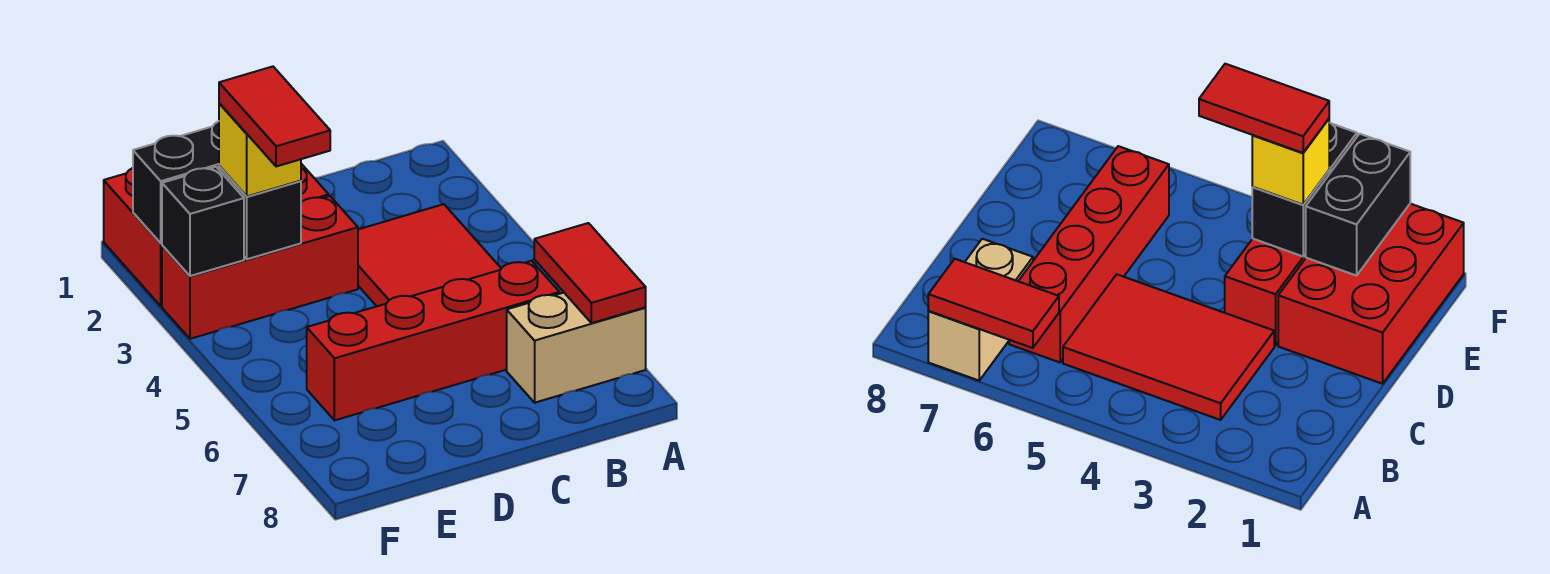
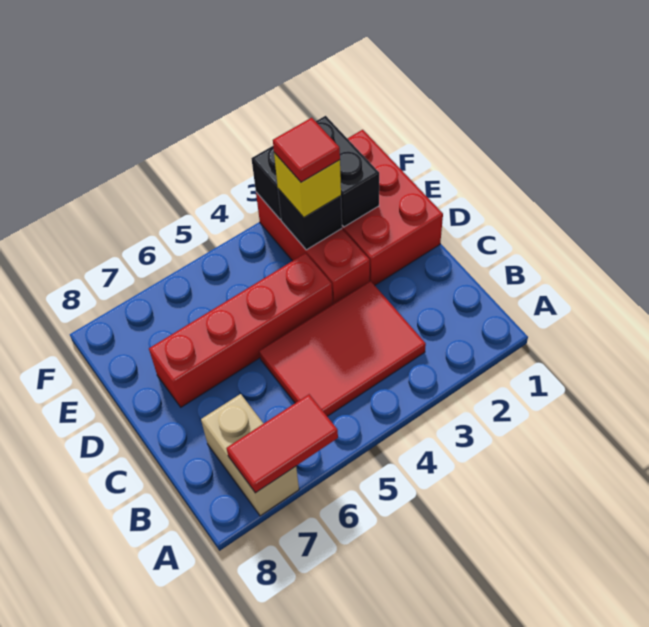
red brick B6:E6 level 1 -> red brick D4:D7 level 1
red tile E3:E4 level 4 -> red tile E3 level 4

